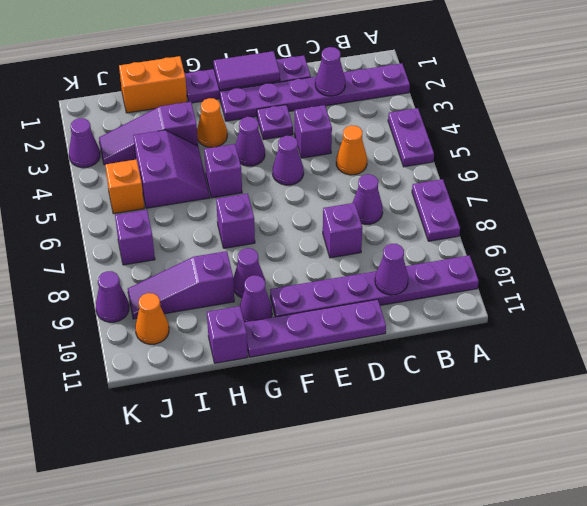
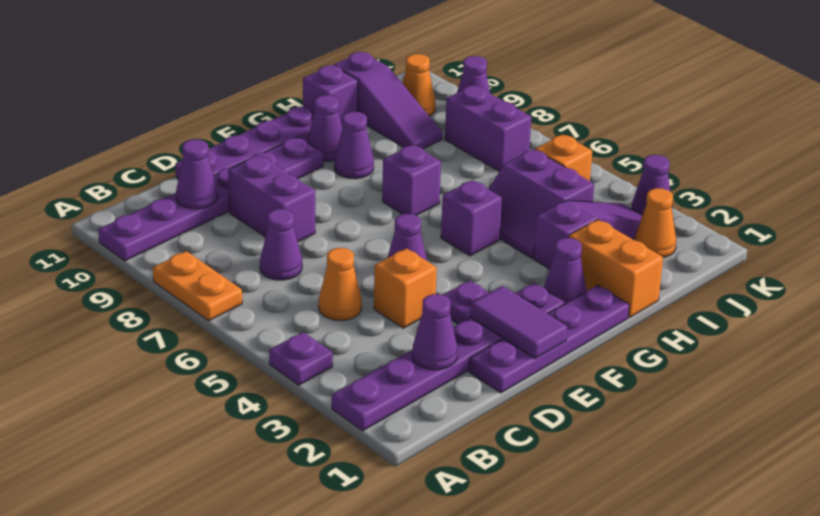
purple plate A4:A5 level 1 -> purple plate A4 level 1
purple plate A7:A8 level 1 -> orange plate A7:A8 level 1
purple brick D4 level 1 -> orange brick D4 level 1
purple brick D8 level 1 -> purple brick D8:D9 level 1
purple tile E1:F1 level 2 -> purple tile E1:E2 level 2
purple cone F4 level 1 -> purple cone G2 level 1
orange cone G3 level 1 -> orange cone J2 level 1
orange brick H1:I1 level 1 -> orange brick H1:H2 level 1
purple slope H9:J9 level 1 top H -> purple slope I9:I11 level 1 top 11
purple brick J7 level 1 -> purple brick J7:J8 level 1

